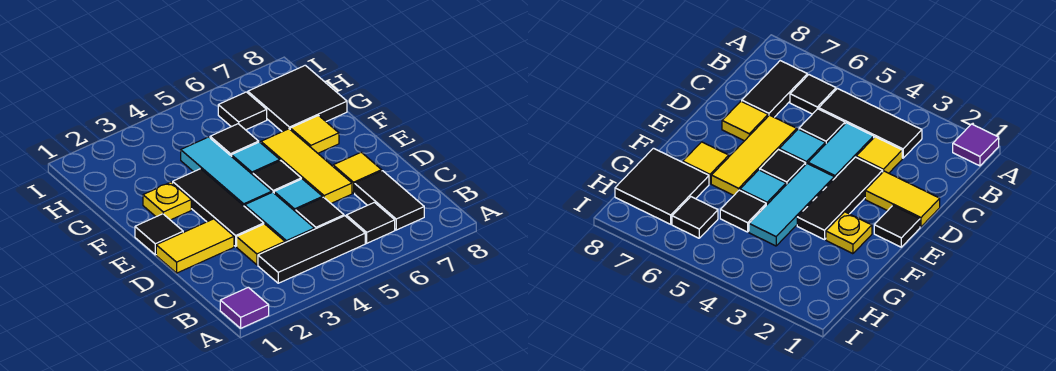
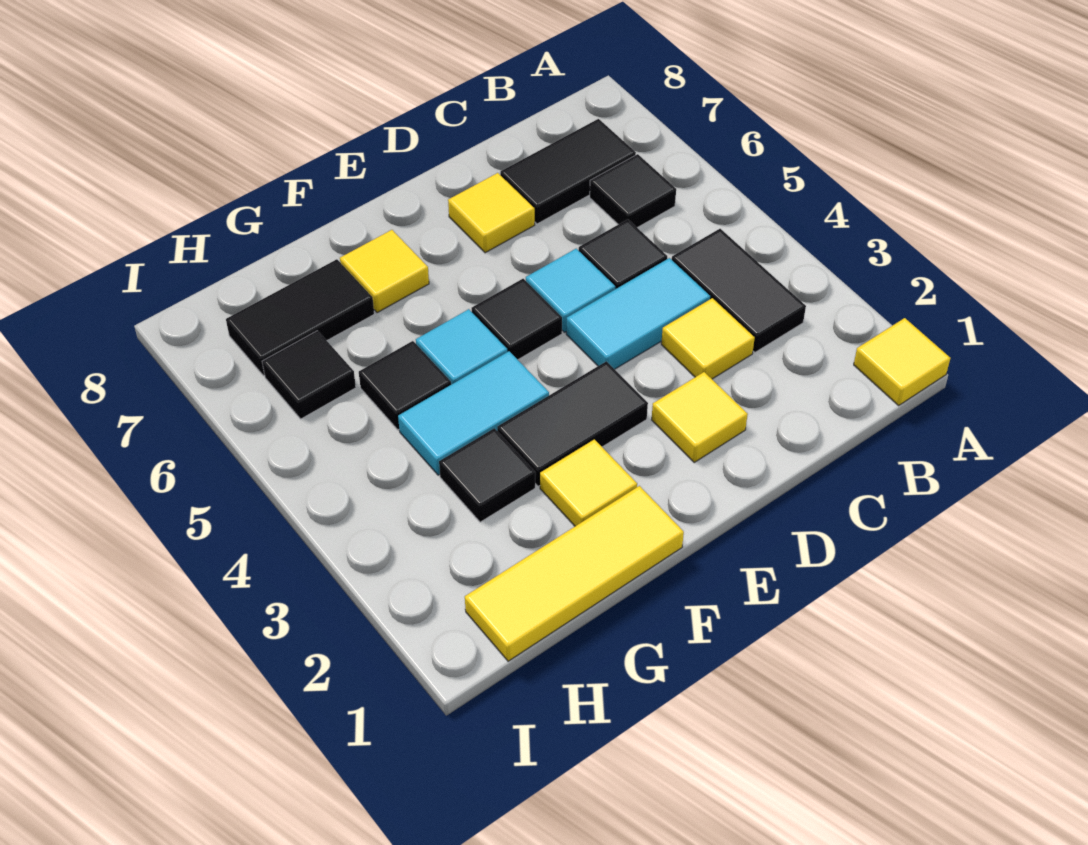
purple tile A1 level 1 -> yellow tile A1 level 1
black tile B3:B5 level 1 -> black tile B3:B4 level 1
yellow tile D1:D2 level 1 -> yellow tile D2 level 1
black tile D3:F3 level 1 -> black tile E3:F3 level 1
yellow tile D6:F6 level 1 -> yellow tile F1:H1 level 1
black tile E1 level 1 -> black tile G3 level 1
cyan tile E4:G4 level 1 -> cyan tile F4:G4 level 1
yellow plate F2 level 1 -> yellow tile F2 level 1
black tile G7:H8 level 1 -> black tile G7:H7 level 1

